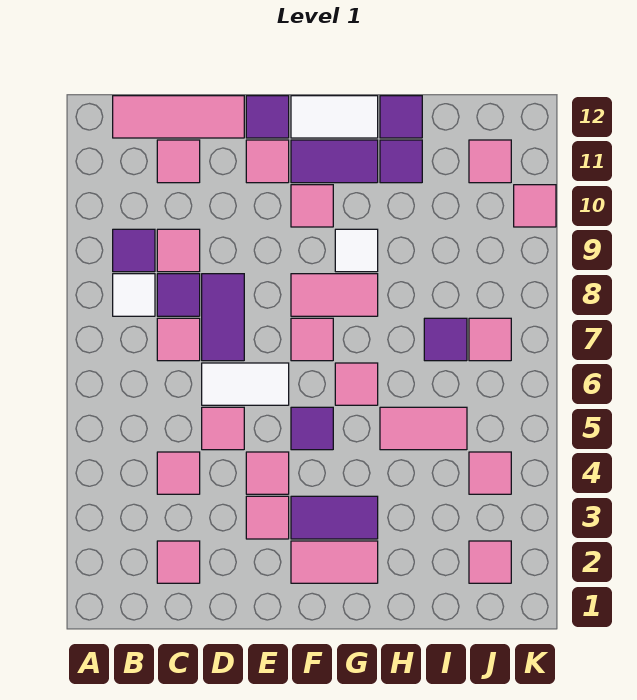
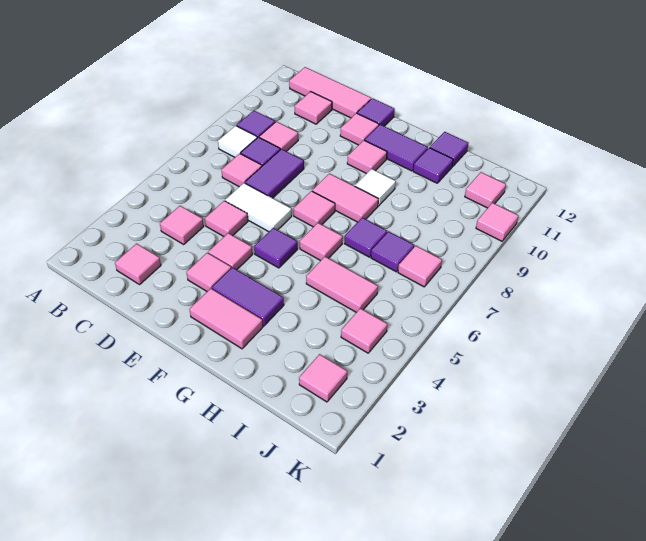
white tile F12:G12 level 1 -> none
none -> purple tile H7 level 1

